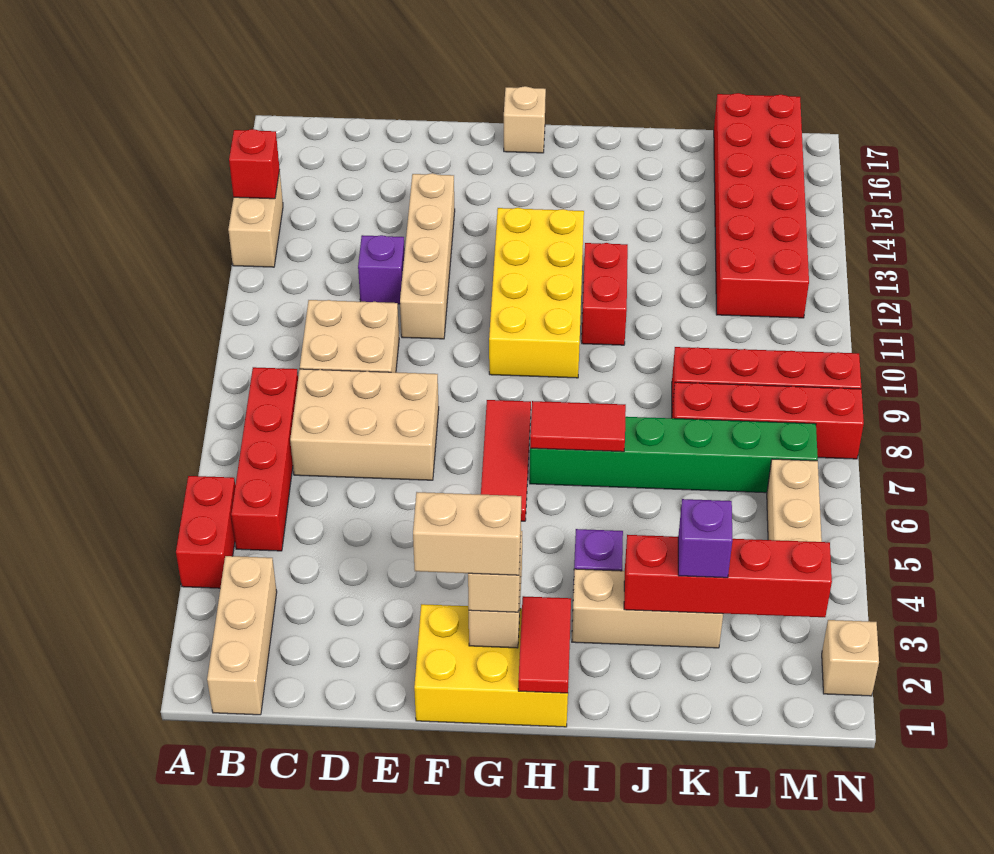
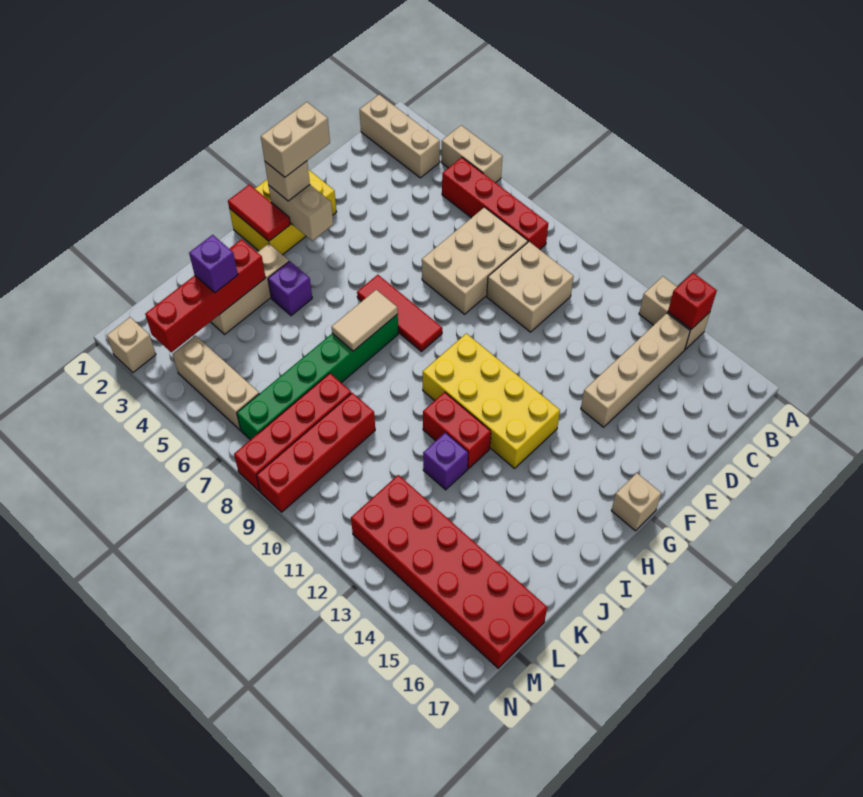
red brick A4:A5 level 1 -> tan brick A4:A5 level 1
purple brick D12 level 1 -> purple brick J12 level 1
tan brick E11:E14 level 1 -> tan brick B14:E14 level 1
red tile H7:I7 level 2 -> tan tile H7:I7 level 2

